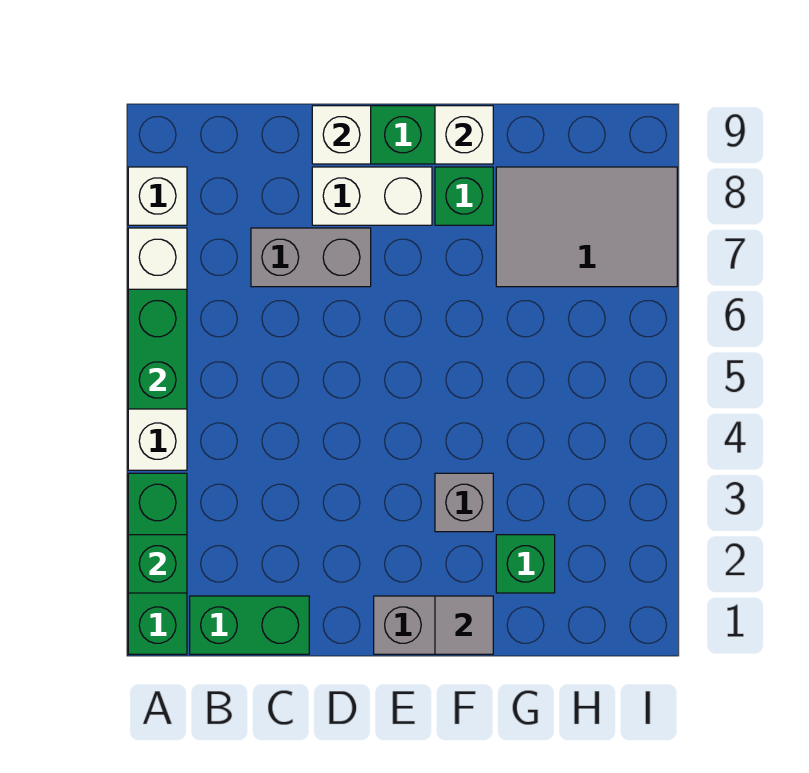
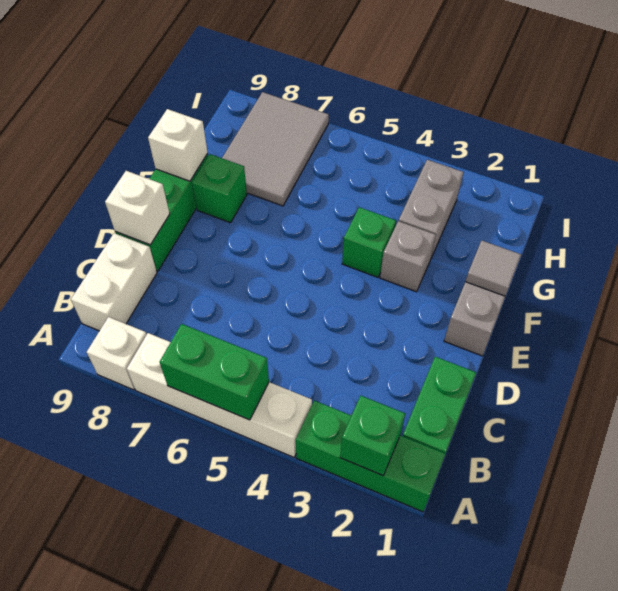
grey brick C7:D7 level 1 -> grey brick G3:H3 level 1
white brick D8:E8 level 1 -> white brick B9:C9 level 1
green brick G2 level 1 -> green brick F4 level 1

